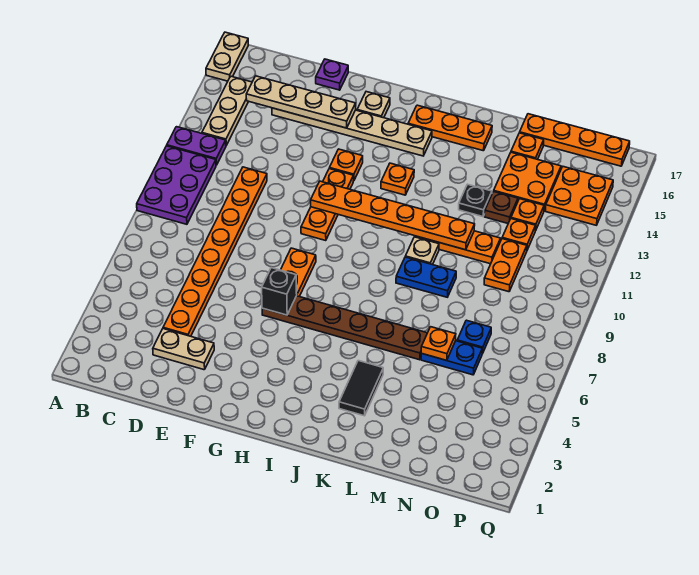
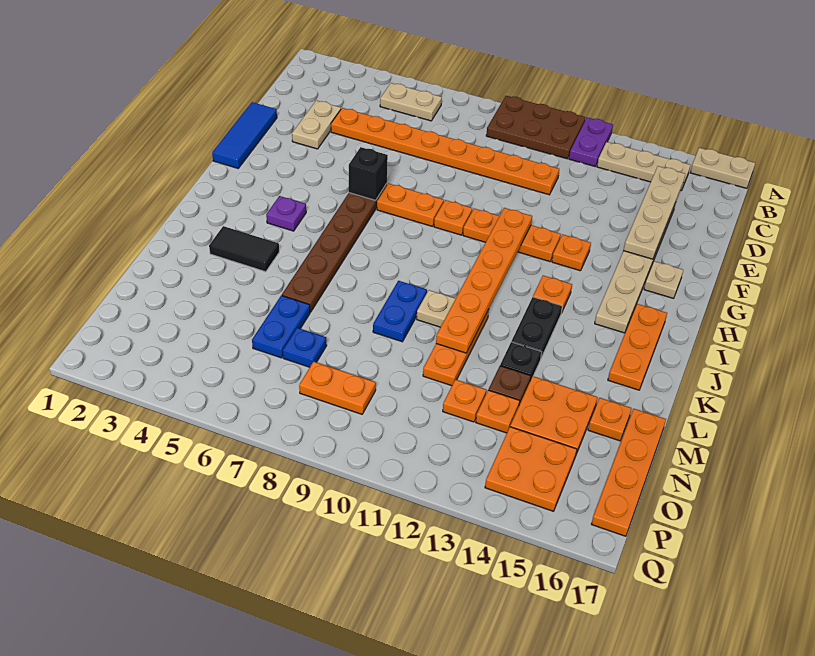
purple plate A9:B11 level 1 -> brown plate A9:B11 level 1
none -> tan plate B5:B6 level 1
none -> blue tile E1:G1 level 1
purple plate E17 level 1 -> purple plate I4 level 1
none -> black plate J13:K13 level 1
orange plate M6 level 2 -> orange plate G9 level 1
orange plate N10:N11 level 1 -> orange plate O8:O9 level 1

